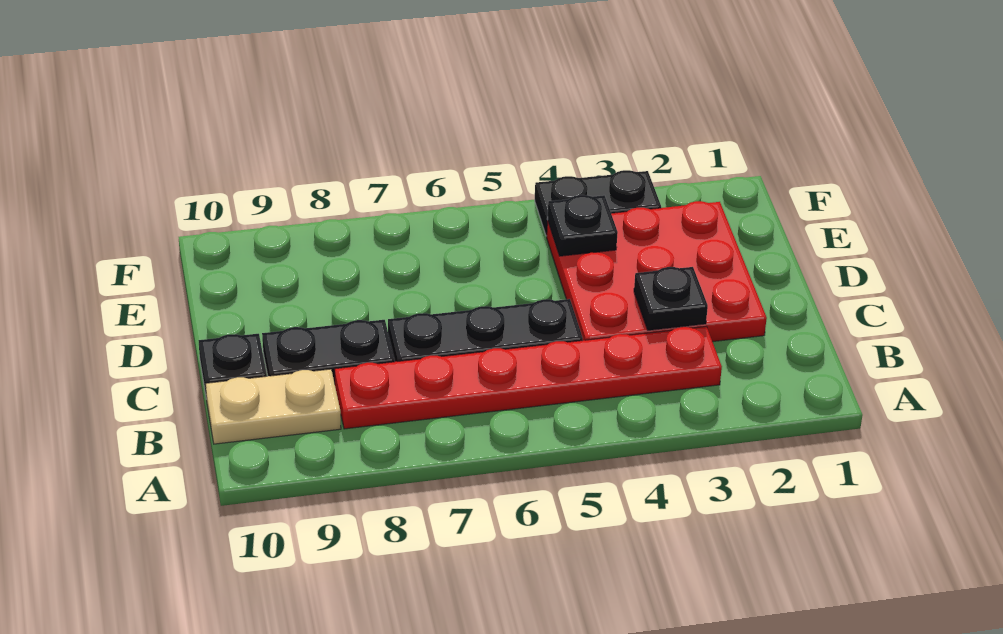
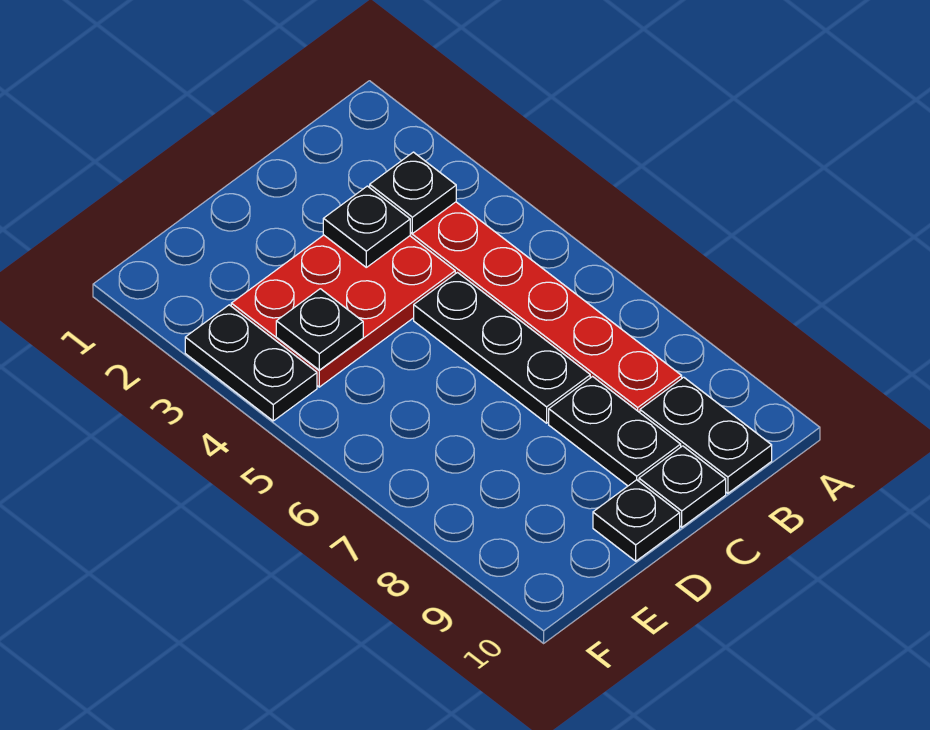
none -> black plate B3 level 2
tan plate B9:B10 level 1 -> black plate B9:B10 level 1
red plate C2:E4 level 1 -> red plate C3:E4 level 1
none -> black plate D10 level 1

